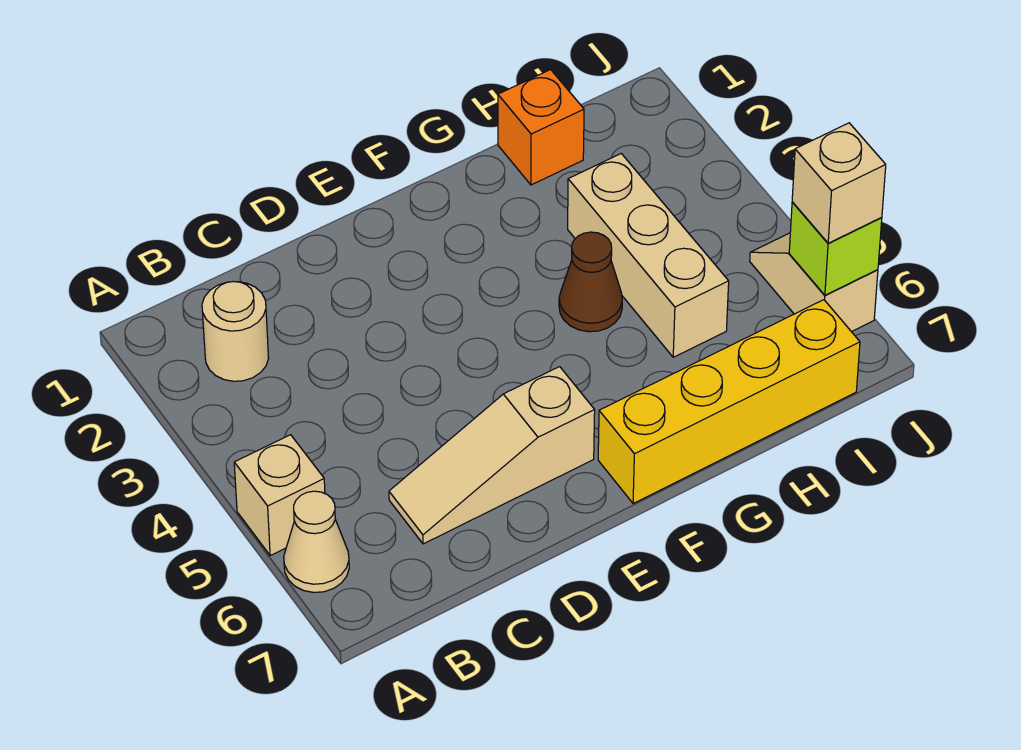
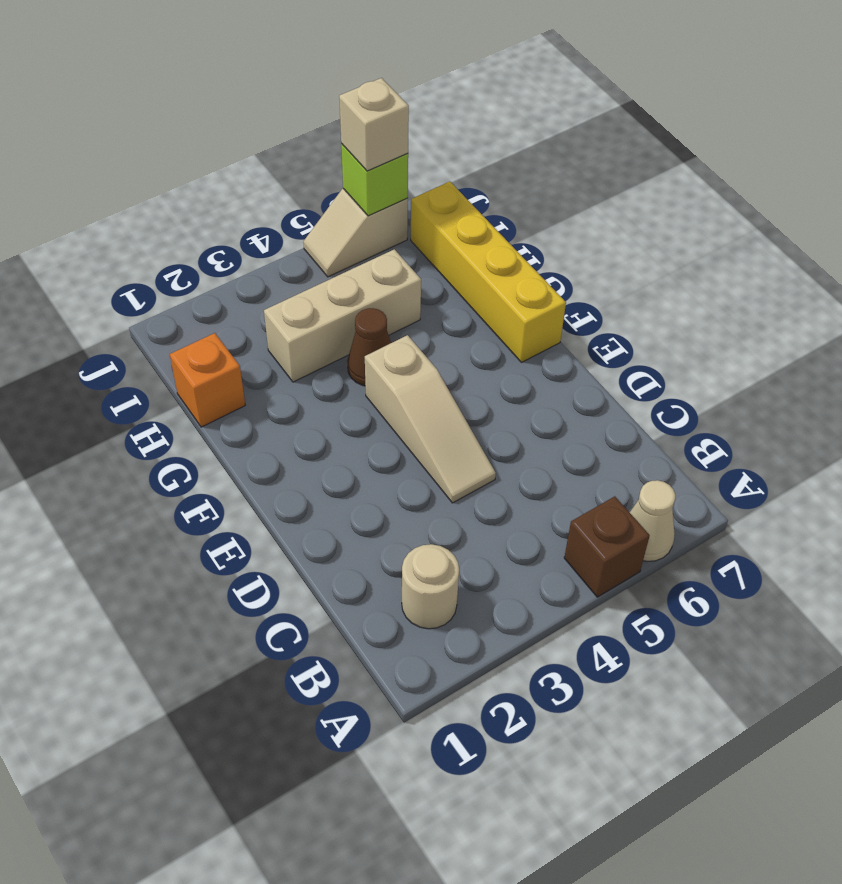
tan brick A5 level 1 -> brown brick A5 level 1
tan slope C6:E6 level 1 top E -> tan slope D4:F4 level 1 top F

